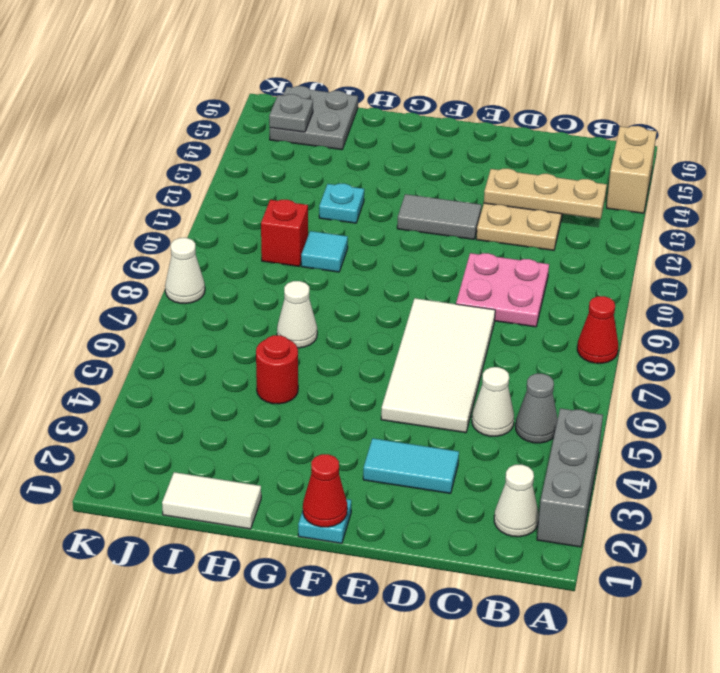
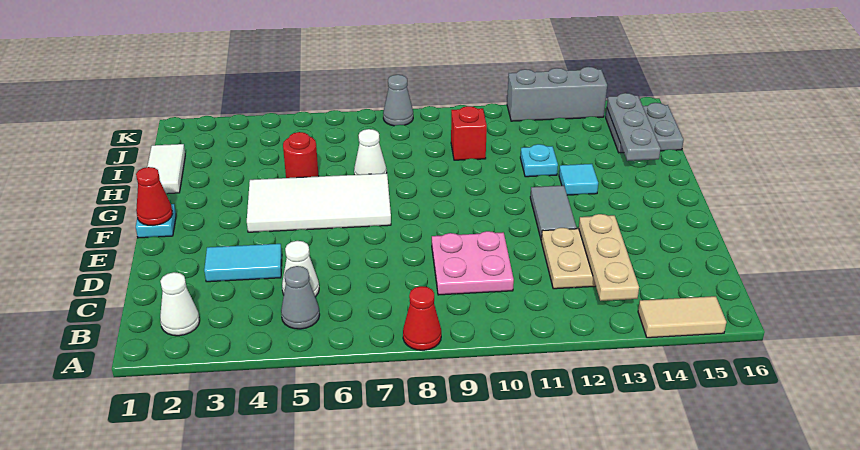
grey brick A2:A4 level 1 -> grey brick K12:K14 level 1
tan brick A14:A15 level 1 -> tan tile A14:A15 level 1
cyan tile D3:E3 level 1 -> cyan tile D3:D4 level 1
white tile D5:E8 level 1 -> white tile F4:G7 level 1
cyan tile H10 level 1 -> cyan tile G13 level 1
grey plate J15 level 2 -> grey plate H15:J15 level 2
white cone K8 level 1 -> grey cone K8 level 1

